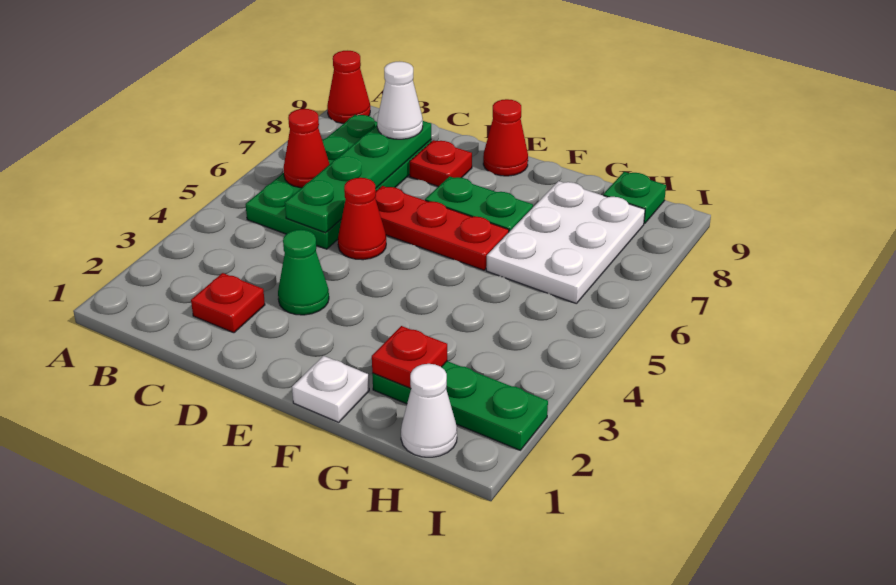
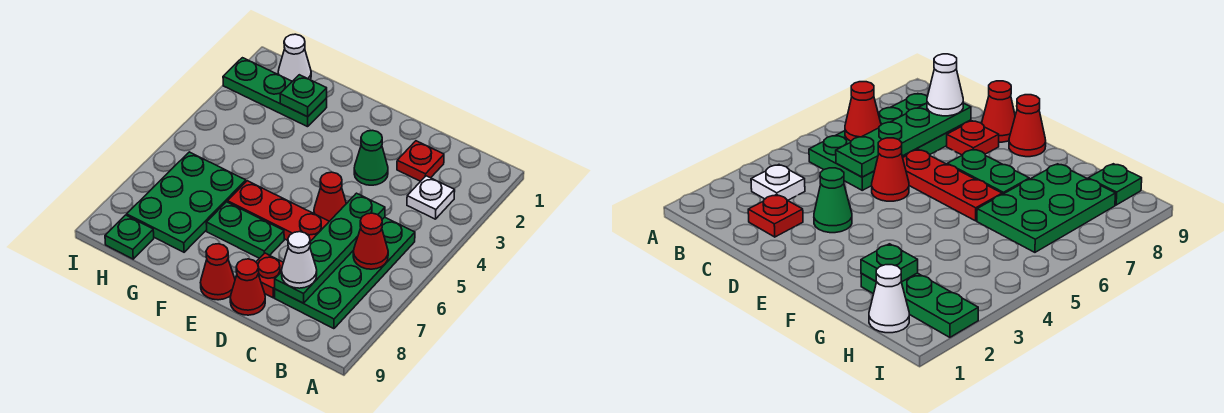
red cone A9 level 1 -> red cone D9 level 1
white plate F1 level 1 -> white plate B3 level 1
red plate G2 level 2 -> green plate G2 level 2
white plate G6:H8 level 1 -> green plate G6:H8 level 1

